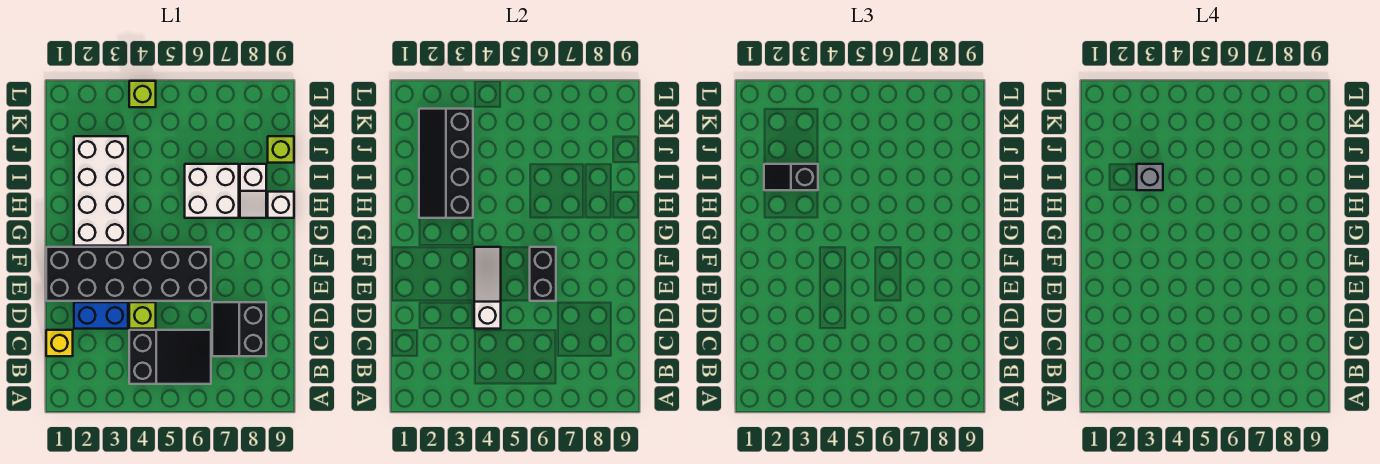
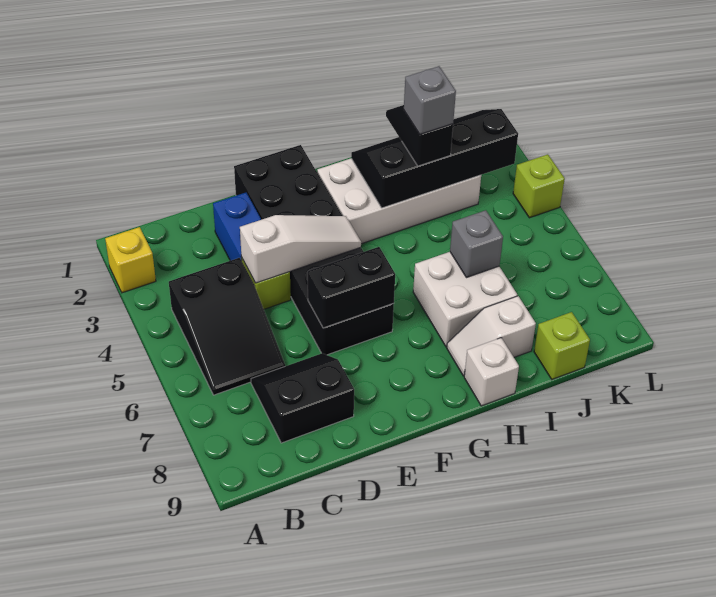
yellow brick C1 level 1 -> yellow brick A2 level 1
none -> grey brick I6 level 2

